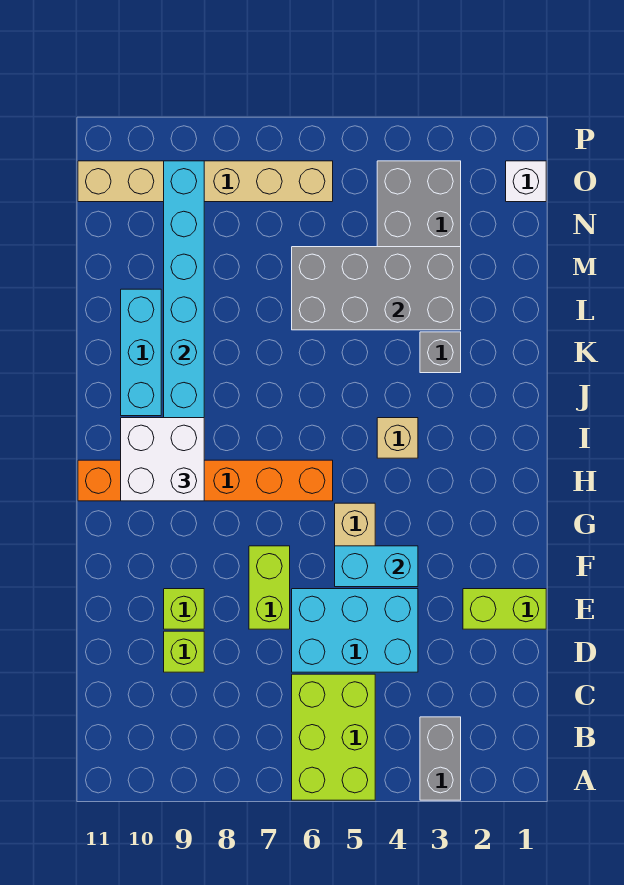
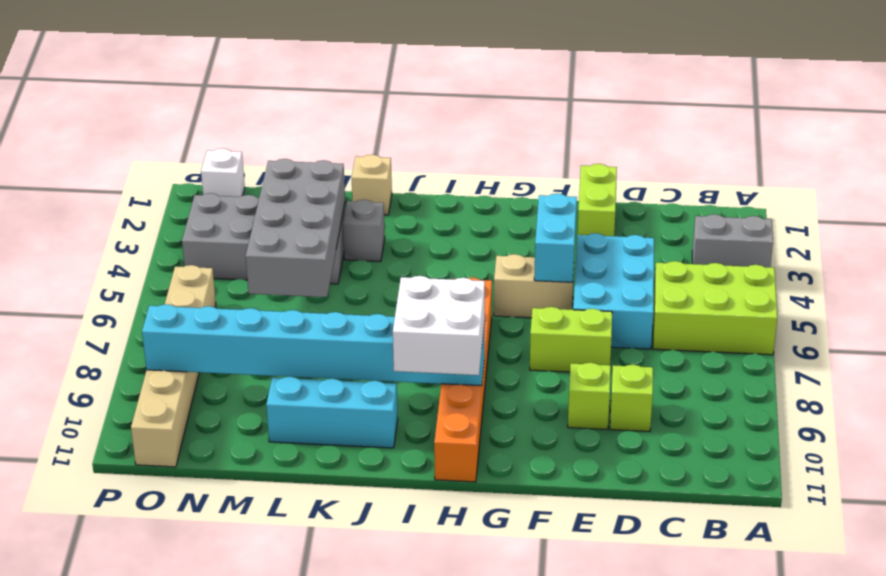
tan brick I4 level 1 -> tan brick K1 level 1

